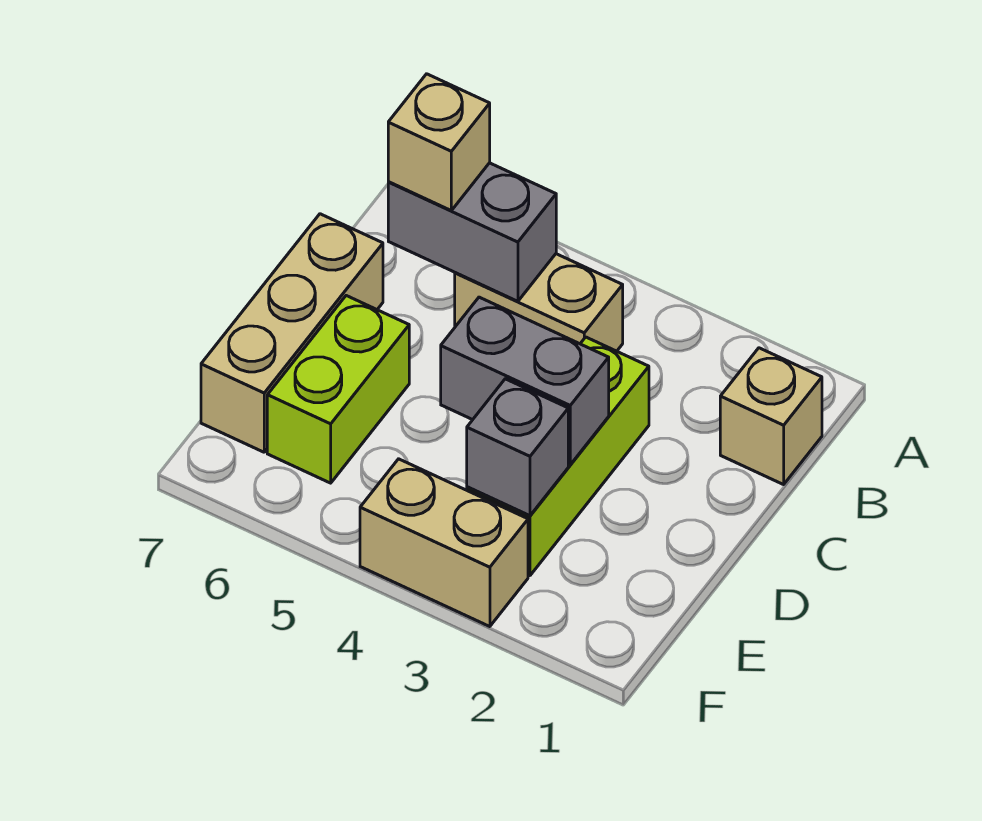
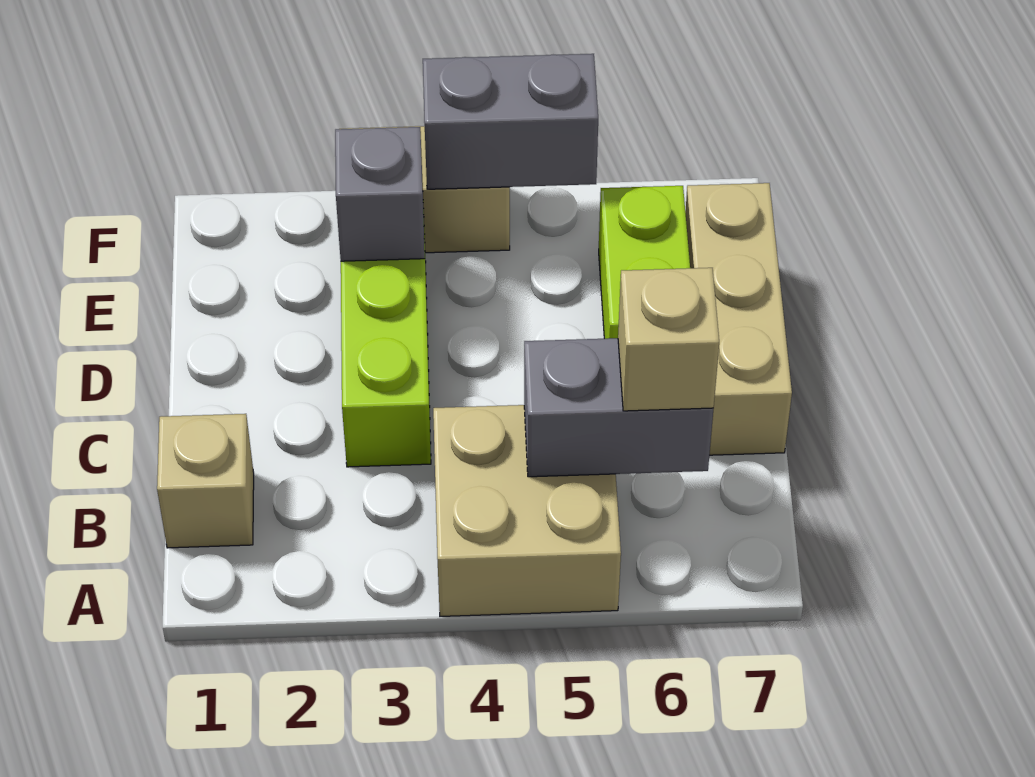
tan brick B4:B5 level 1 -> tan brick A4:B5 level 1
grey brick D3:D4 level 2 -> grey brick F4:F5 level 2

